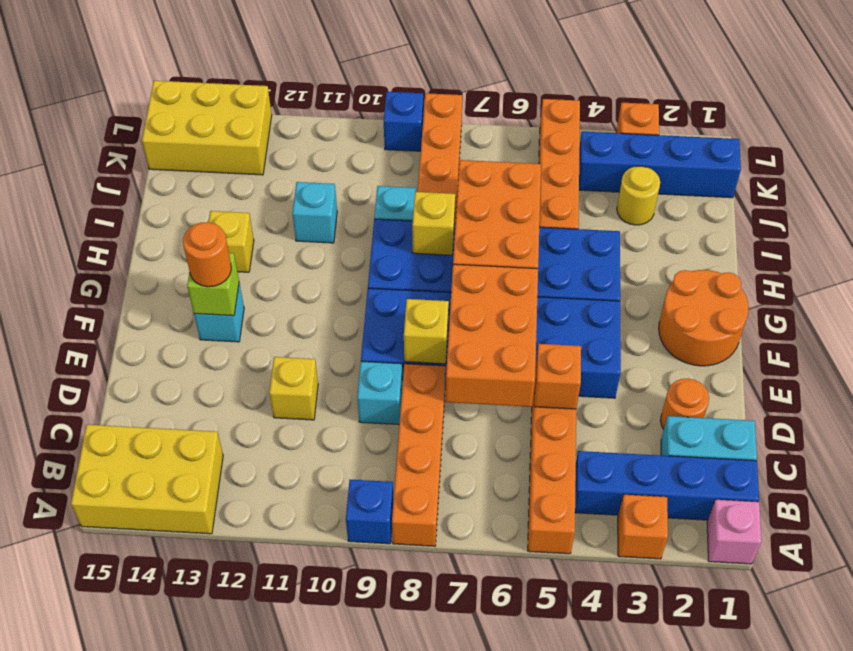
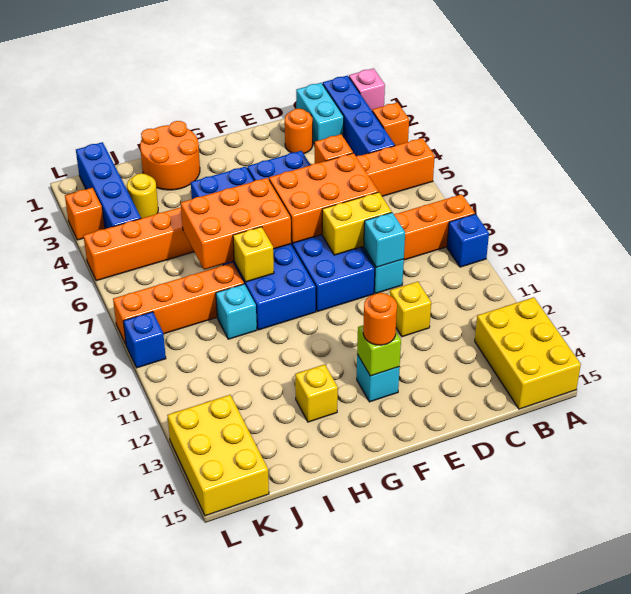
yellow brick E8 level 2 -> yellow brick D8:E8 level 2
orange round brick F1:G2 level 1 -> orange round brick H1:I2 level 1
cyan brick I11 level 1 -> cyan brick D9 level 2

